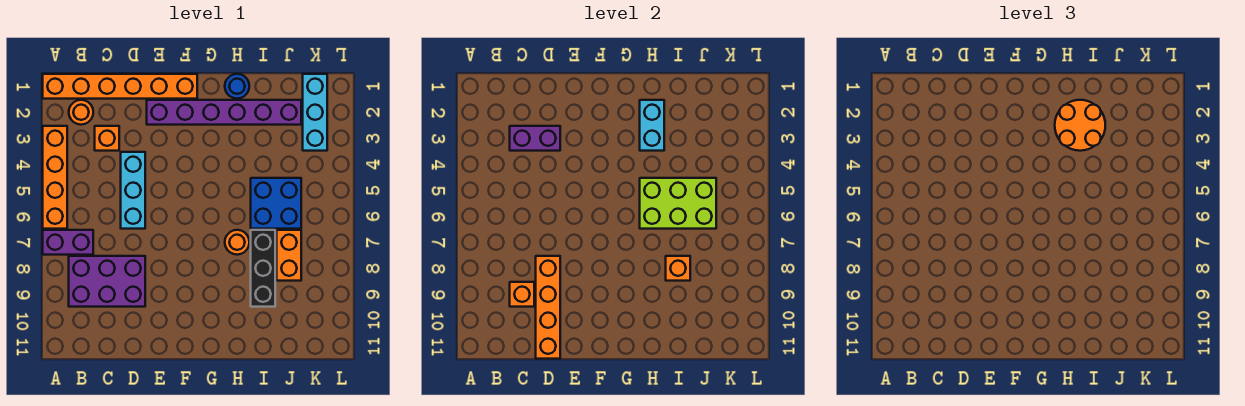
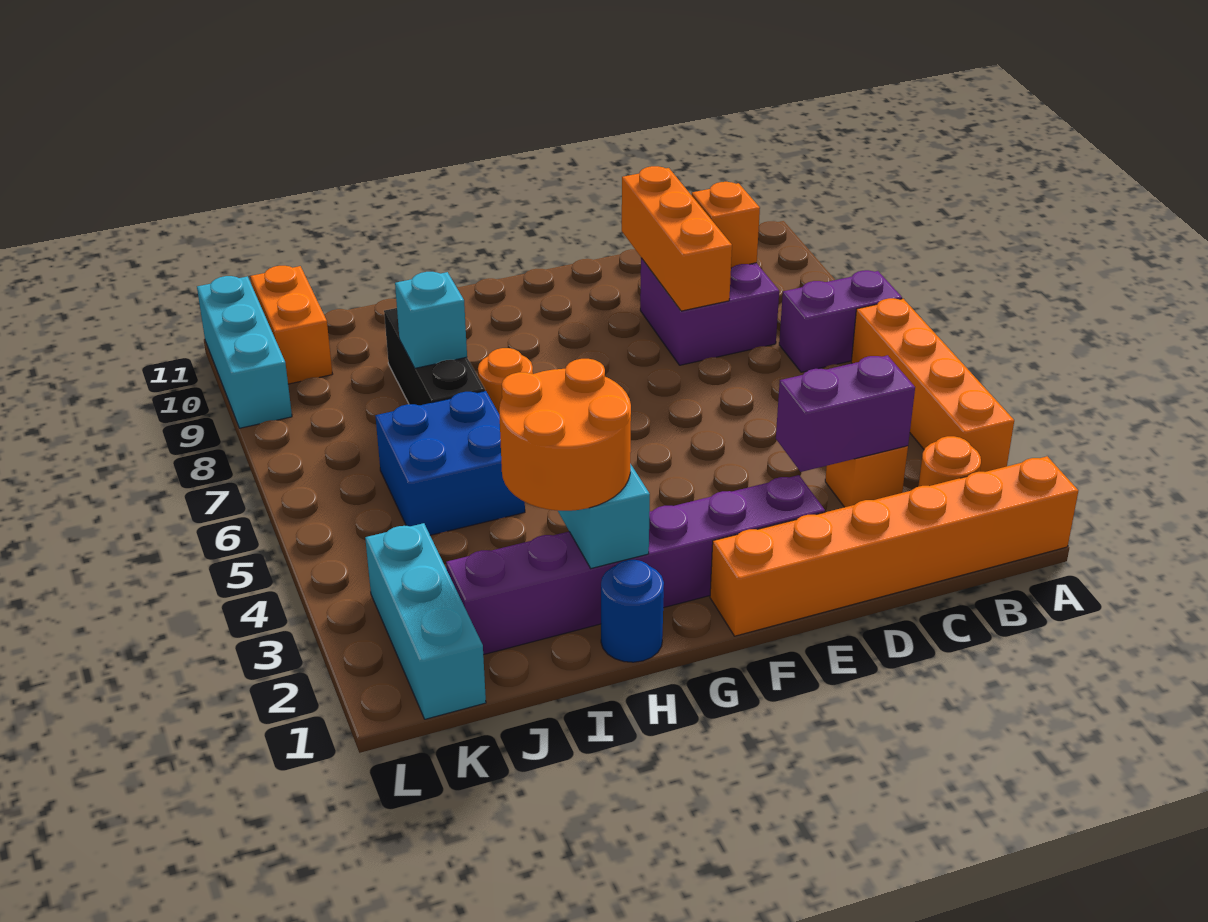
purple brick B8:D9 level 1 -> purple brick C8:D9 level 1
cyan brick D4:D6 level 1 -> cyan brick L9:L11 level 1
orange brick D8:D11 level 2 -> orange brick D8:D10 level 2
lime brick H5:J6 level 2 -> none
orange brick I8 level 2 -> cyan brick I8 level 2
orange brick J7:J8 level 1 -> orange brick K10:K11 level 1

